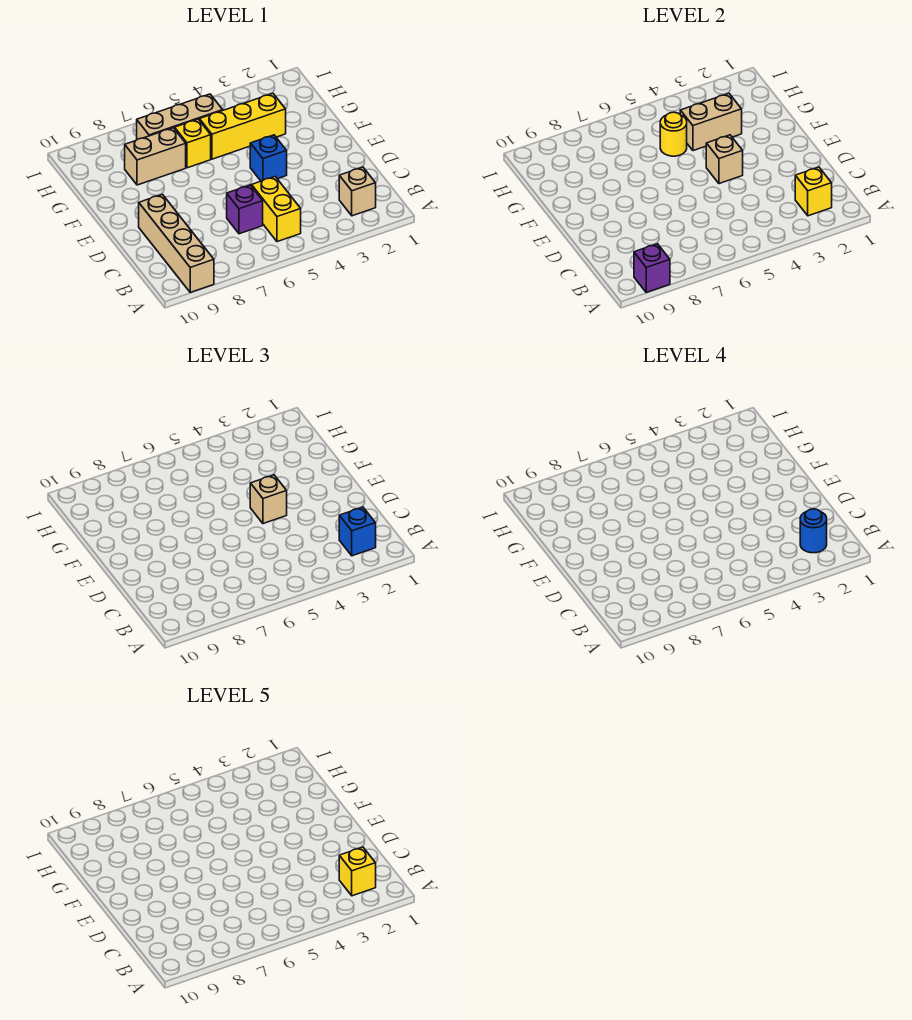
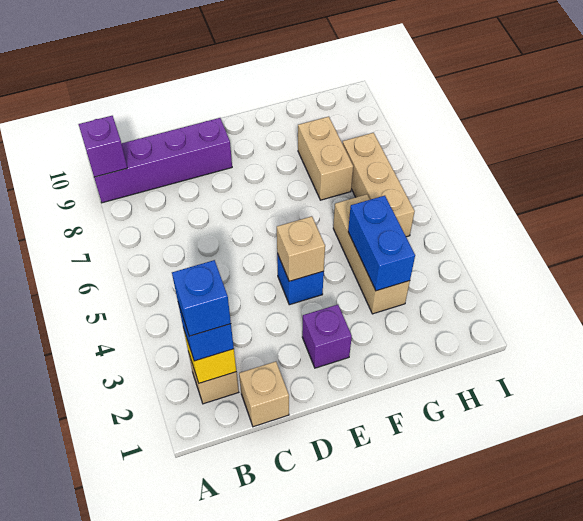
tan brick A9:D9 level 1 -> purple brick A9:D9 level 1
blue round brick B2 level 4 -> blue brick B2 level 4
yellow brick B2 level 5 -> none
yellow brick B5:C5 level 1 -> none
purple brick C6 level 1 -> purple brick E2 level 1
tan brick E4 level 3 -> tan brick C1 level 1
yellow brick G3:G5 level 1 -> tan brick G3:G5 level 1
tan brick G3:G4 level 2 -> blue brick G3:G4 level 2
yellow round brick G5 level 2 -> none
yellow brick G6 level 1 -> none

